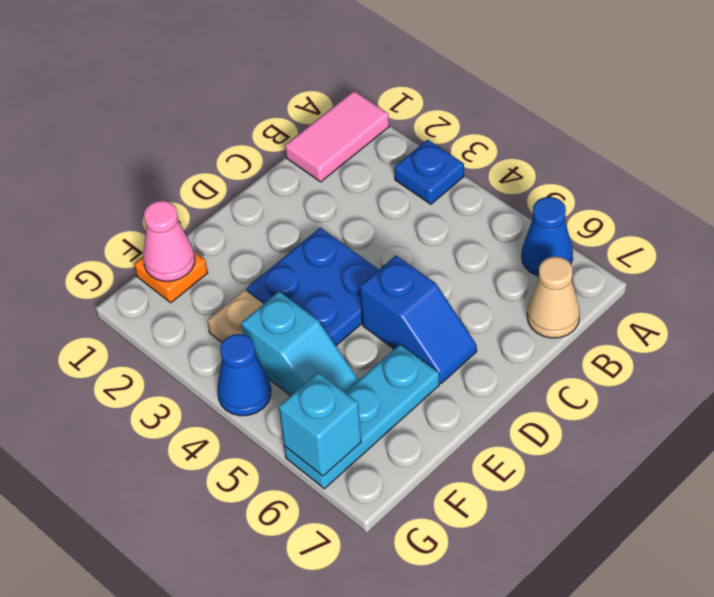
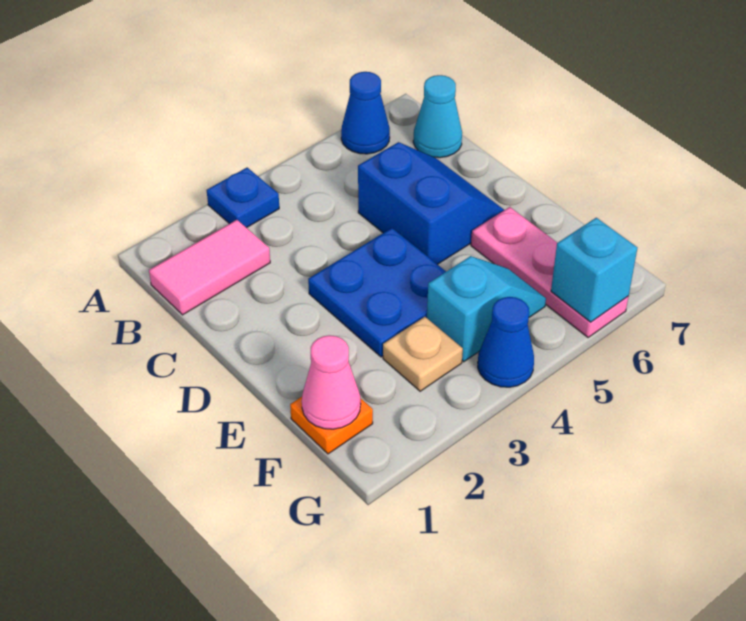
pink tile A1:B1 level 1 -> pink tile B1:B2 level 1
tan cone B7 level 1 -> cyan cone B7 level 1
blue slope D5:D6 level 1 top 5 -> blue slope C5:D6 level 1 top 5
cyan plate E6:G6 level 1 -> pink plate E6:G6 level 1

